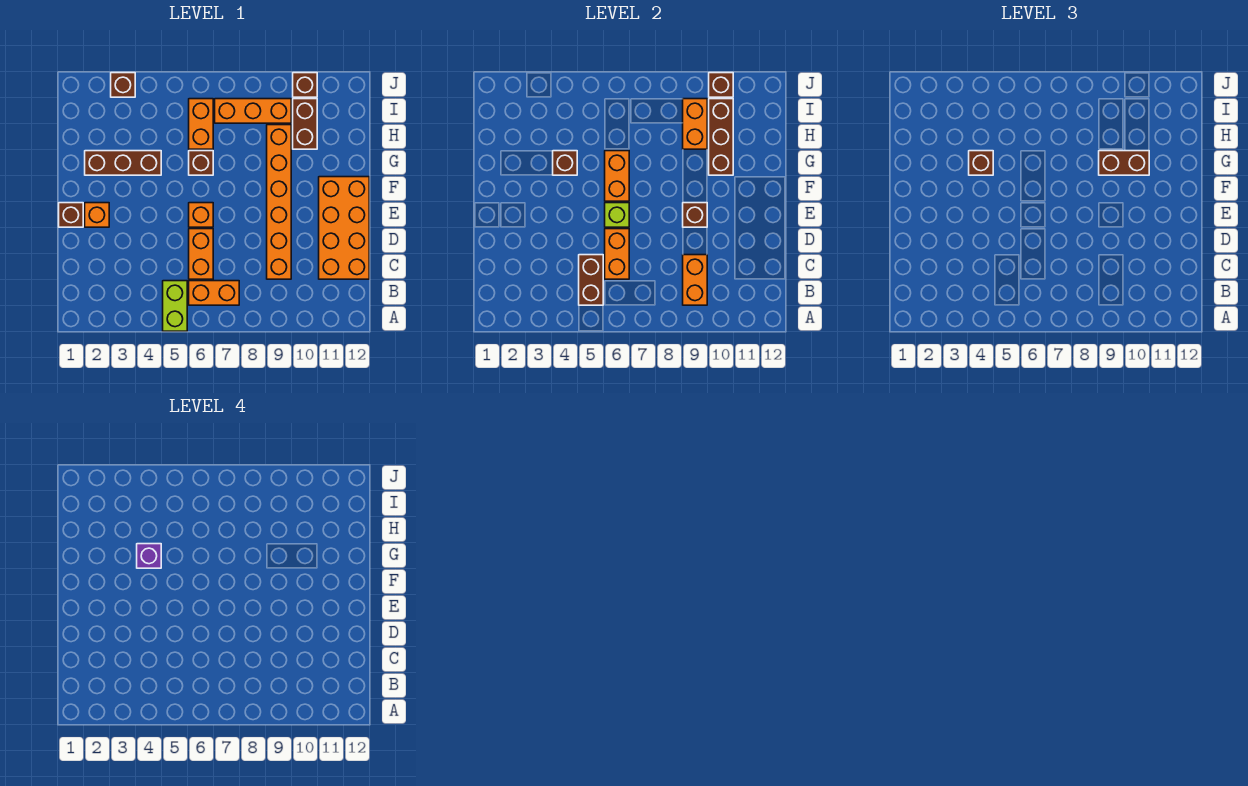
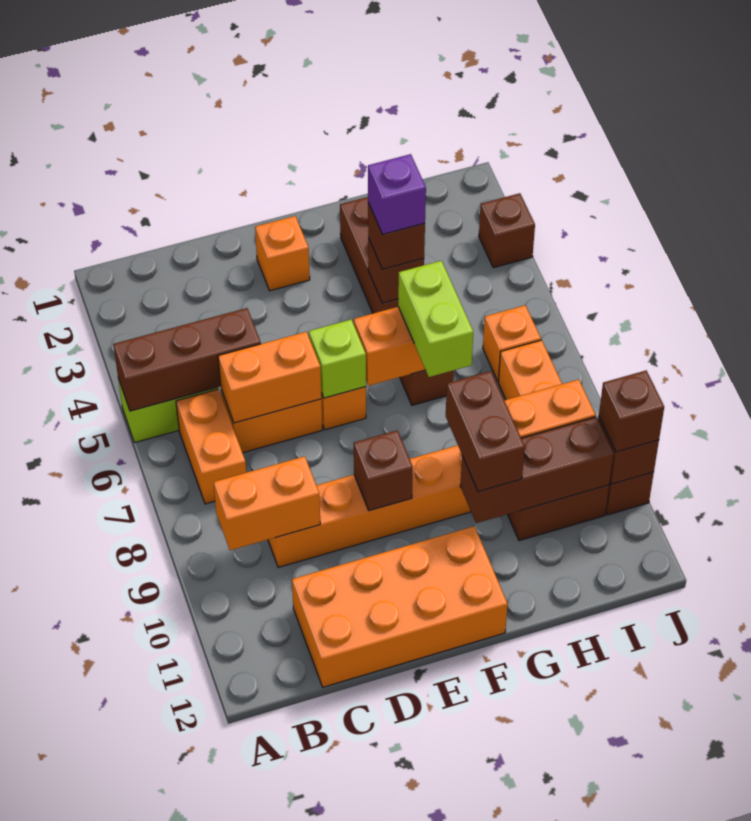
brown brick B5:C5 level 2 -> brown brick A5:C5 level 2
brown brick E1 level 1 -> brown brick J10 level 3
none -> lime brick G6:G7 level 3
orange brick H6:I6 level 1 -> orange brick I6 level 1

